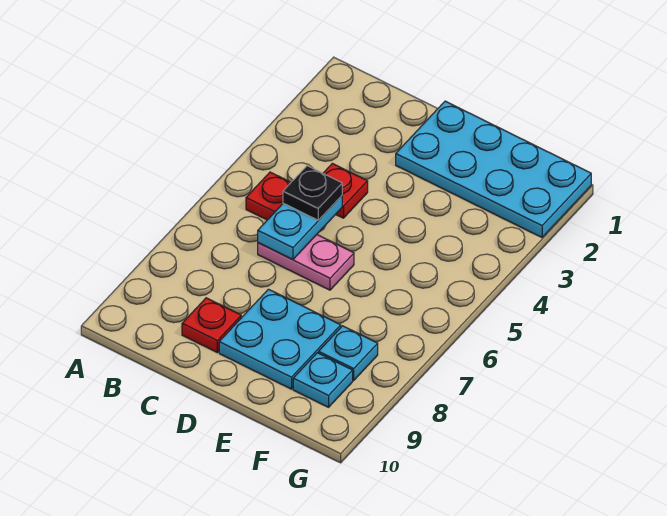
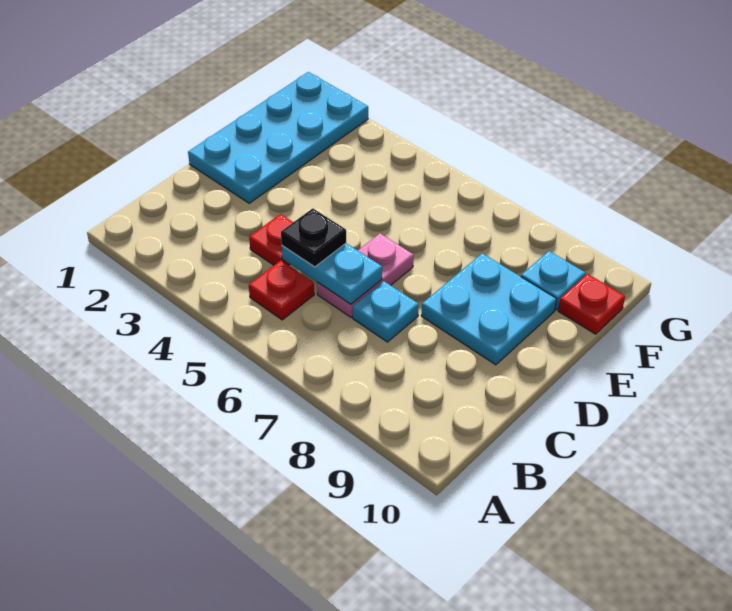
red plate C9 level 1 -> red plate F10 level 1
cyan plate F8 level 1 -> cyan plate C7 level 1

